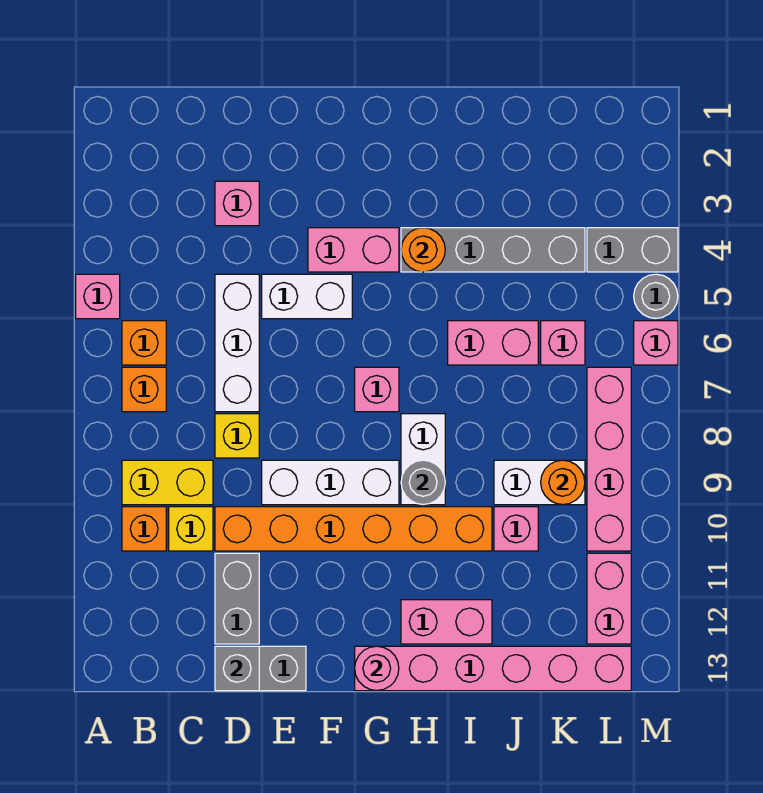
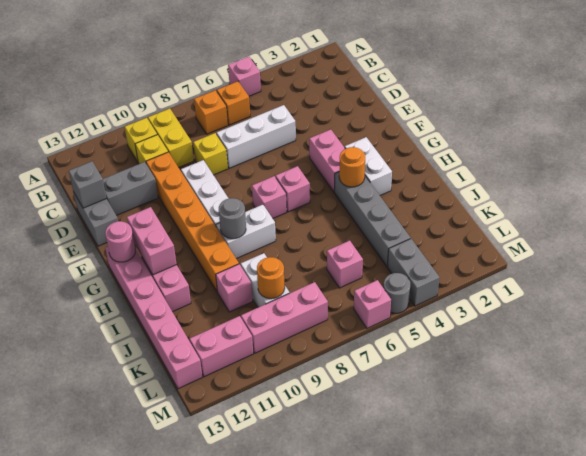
orange brick B10 level 1 -> yellow brick B10 level 1
pink brick D3 level 1 -> pink brick G6 level 1
white brick E5:F5 level 1 -> white brick G3:H3 level 1
pink brick I6:J6 level 1 -> pink brick G12:H12 level 2
pink brick L7:L10 level 1 -> pink brick L8:L10 level 1

